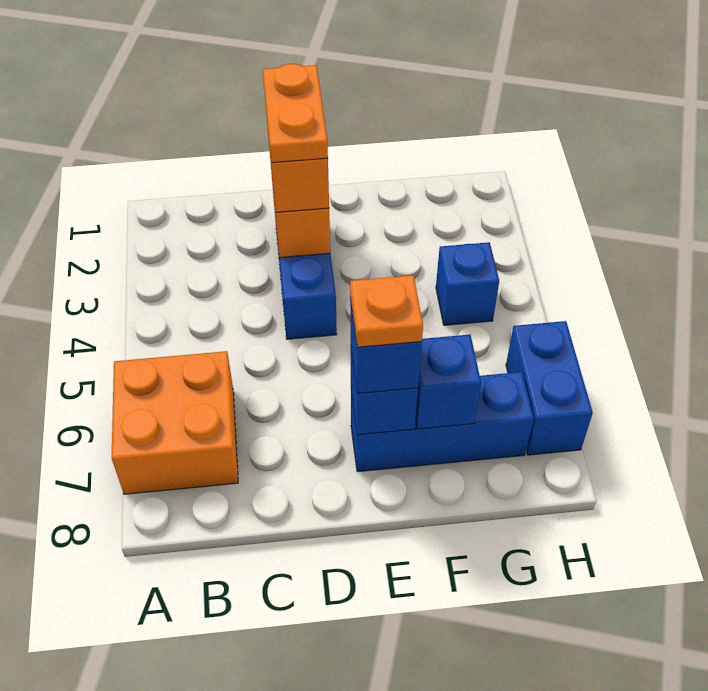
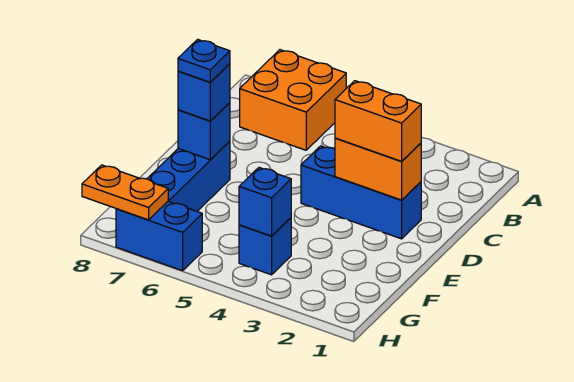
orange plate D2:D3 level 4 -> orange plate H7:H8 level 2
orange plate E7 level 4 -> blue plate E7 level 4
blue brick F7 level 2 -> blue brick G4 level 2

